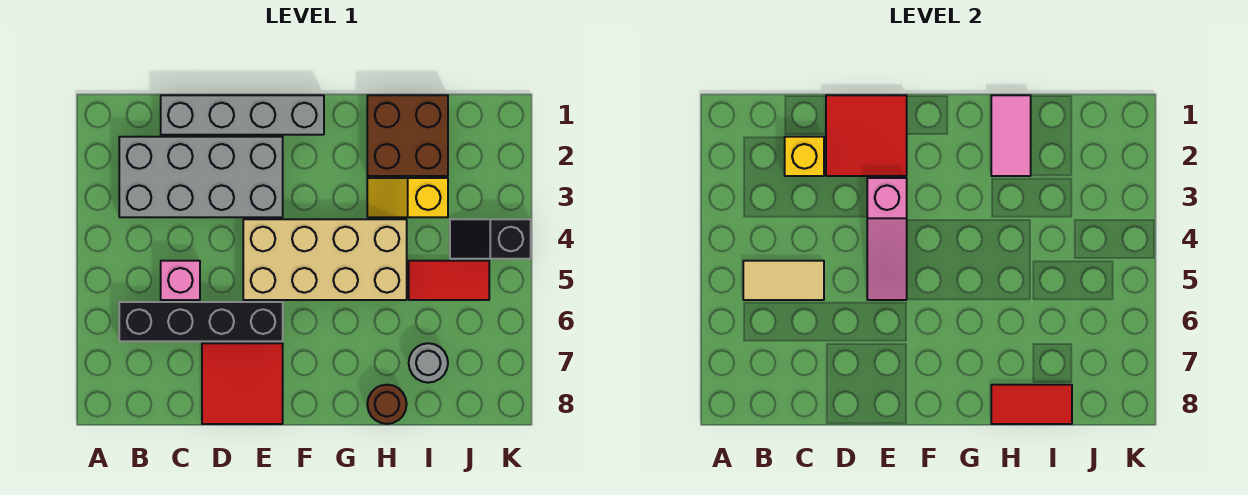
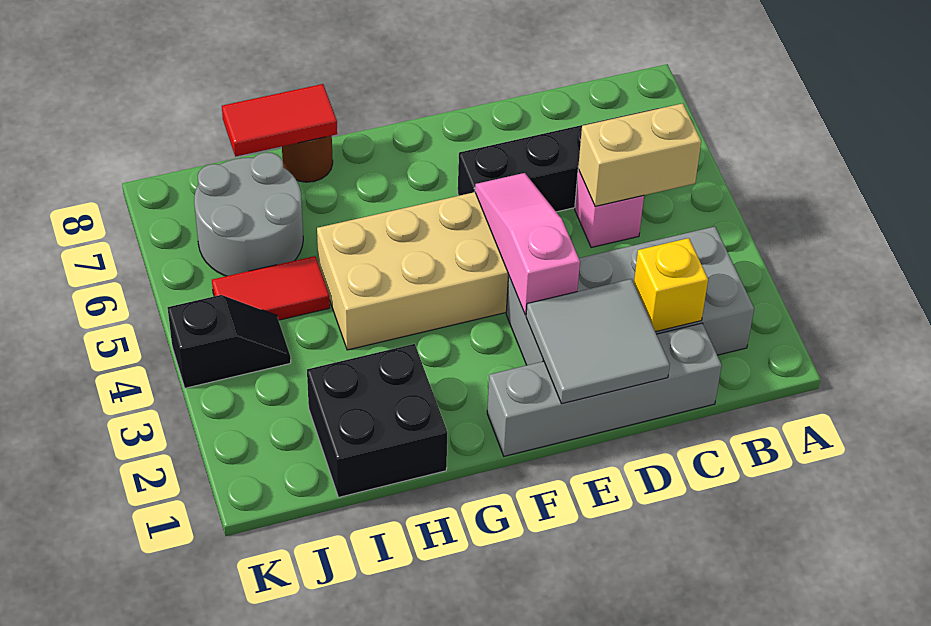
tan tile B5:C5 level 2 -> tan brick B5:C5 level 2
red tile D1:E2 level 2 -> grey tile D1:E2 level 2
red tile D7:E8 level 1 -> none
brown brick H1:I2 level 1 -> black brick H1:I2 level 1
pink tile H1:H2 level 2 -> none
yellow slope H3:I3 level 1 top I -> none
grey round brick I7 level 1 -> grey round brick I6:J7 level 1

